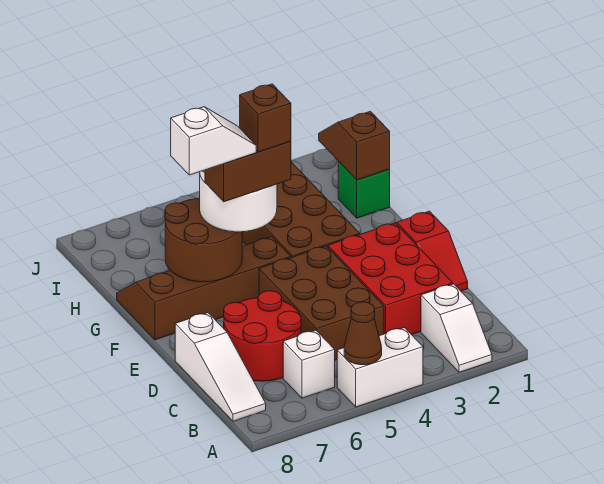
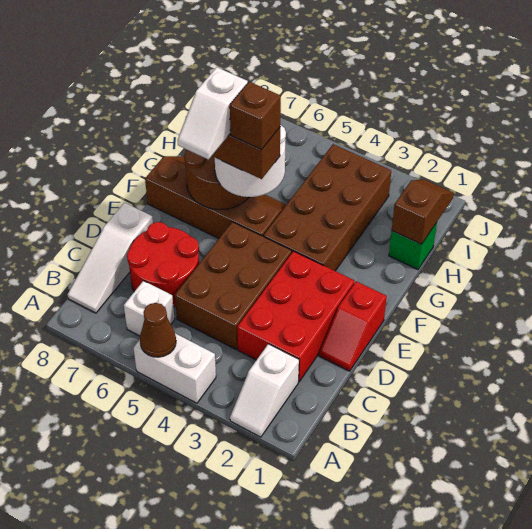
white slope F6:F7 level 5 top 7 -> white slope E6:F6 level 5 top F

